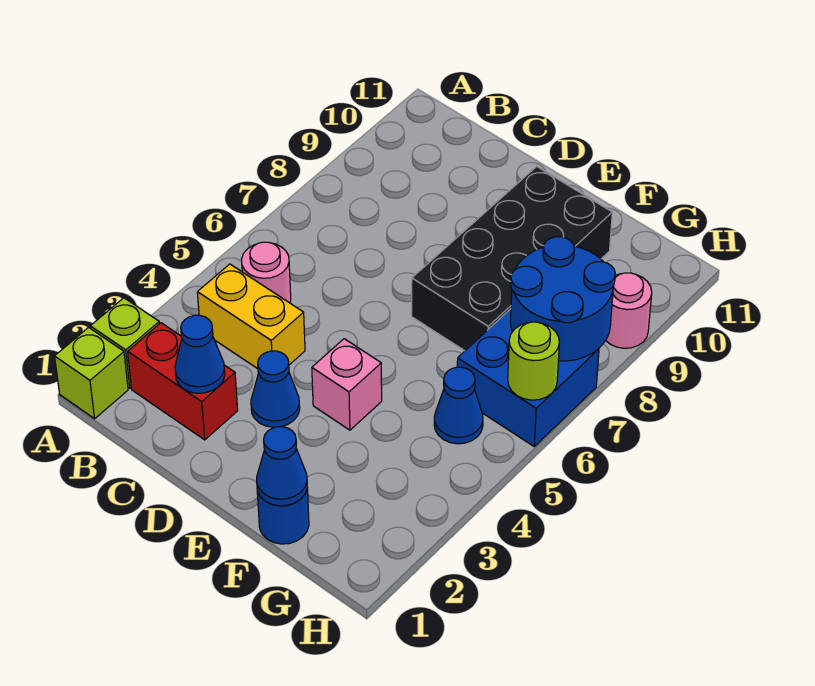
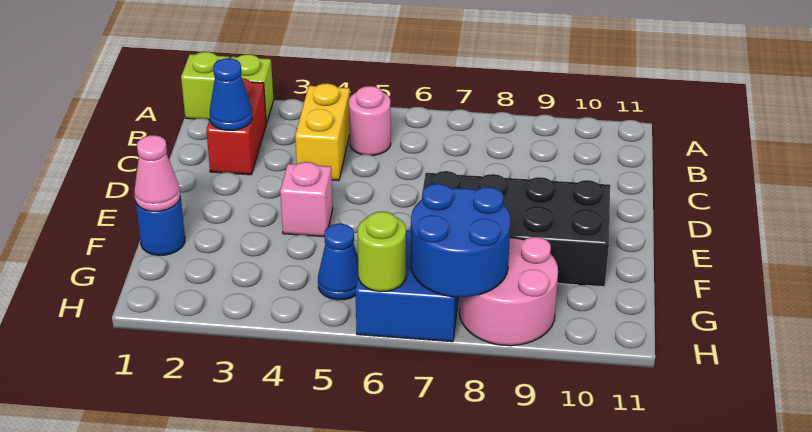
blue cone D3 level 1 -> none
blue cone F1 level 2 -> pink cone F1 level 2
pink round brick H9 level 1 -> pink round brick G8:H9 level 1

